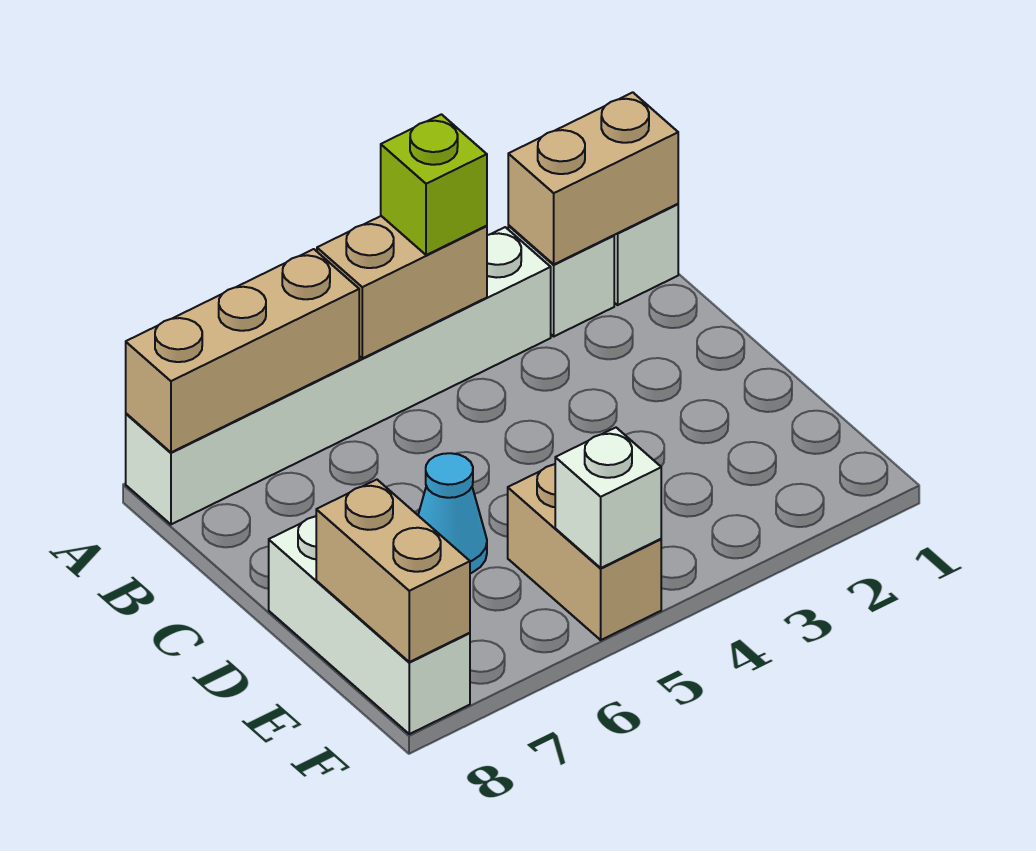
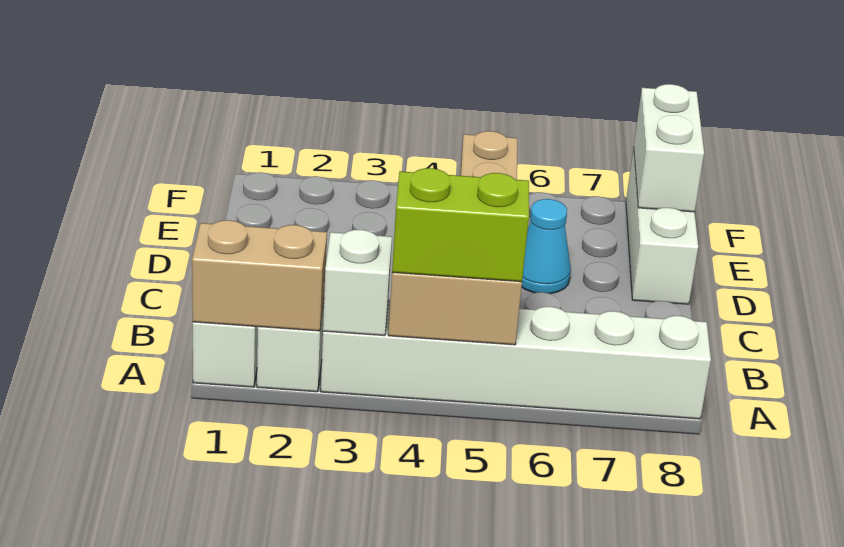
lime brick A4 level 3 -> lime brick A4:A5 level 3
tan brick A6:A8 level 2 -> none
tan brick E8:F8 level 2 -> white brick E8:F8 level 2
white brick F5 level 2 -> white brick A3 level 2

